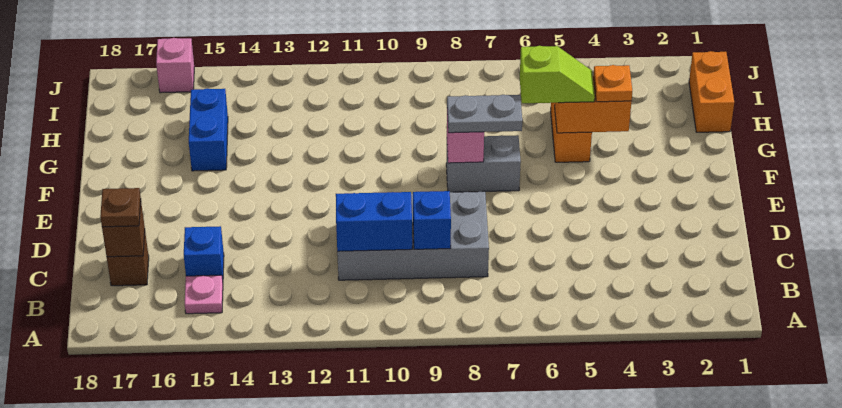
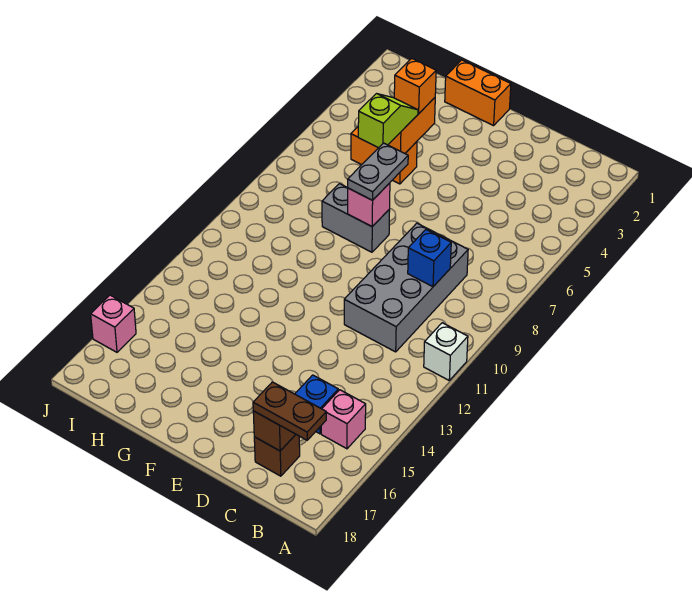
none -> white brick A11 level 1
pink plate B15 level 1 -> pink brick B15 level 1
blue brick C10:C11 level 2 -> none
brown plate C17 level 3 -> brown plate B17:C17 level 3
grey brick F7:F8 level 1 -> grey brick F8:G8 level 1
orange plate G4 level 3 -> orange brick G4 level 3
blue brick G15:H15 level 1 -> none
orange brick H1:I1 level 1 -> orange brick F1:G1 level 1

